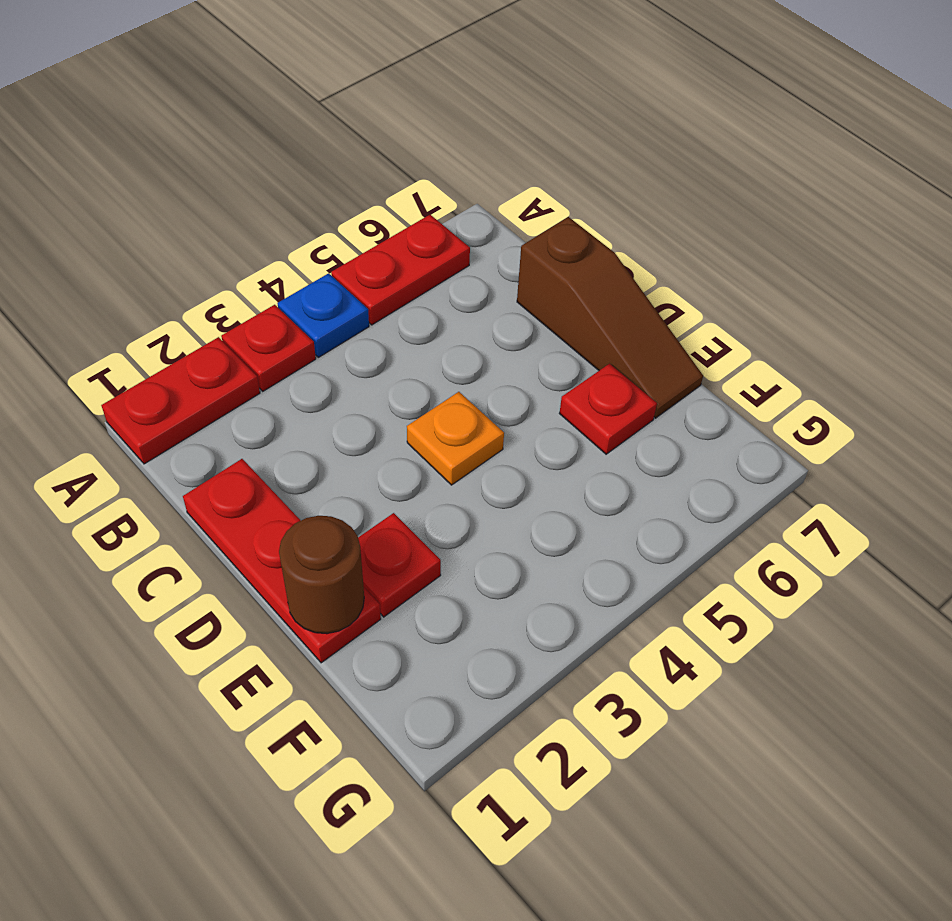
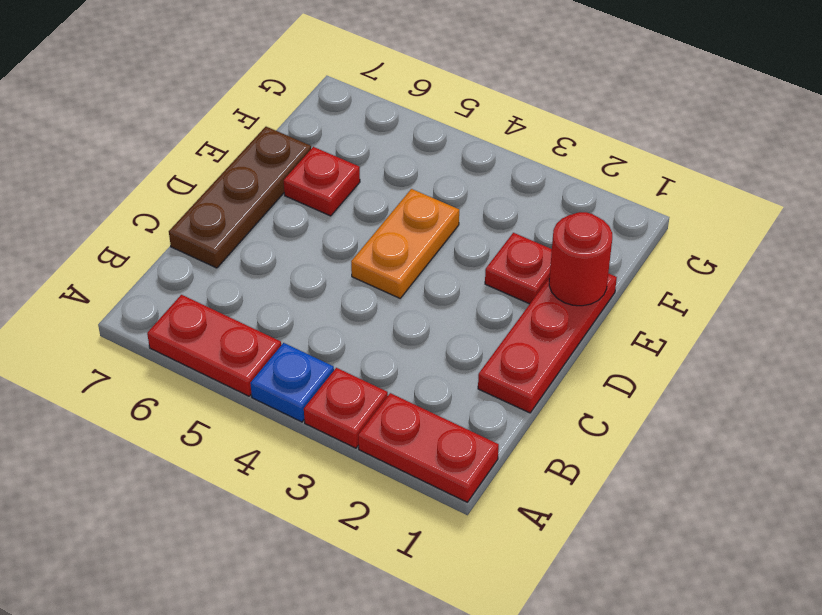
brown slope C7:E7 level 1 top C -> brown plate C7:E7 level 1
orange plate D4 level 1 -> orange plate D4:E4 level 1
brown round brick E1 level 2 -> red round brick E1 level 2

